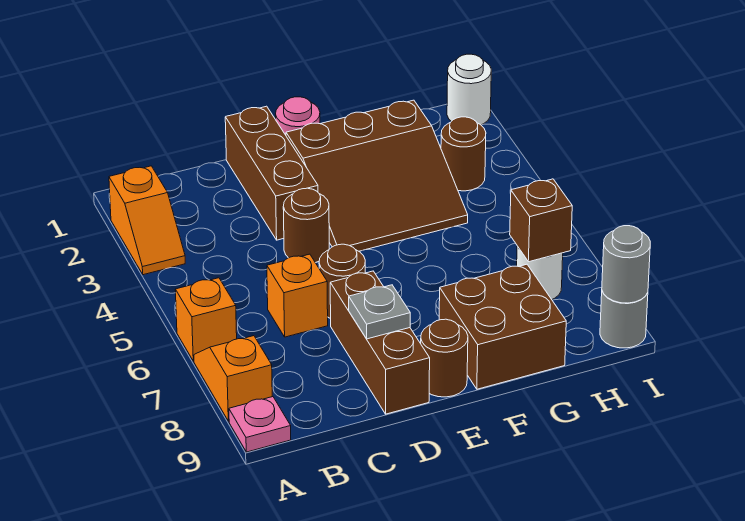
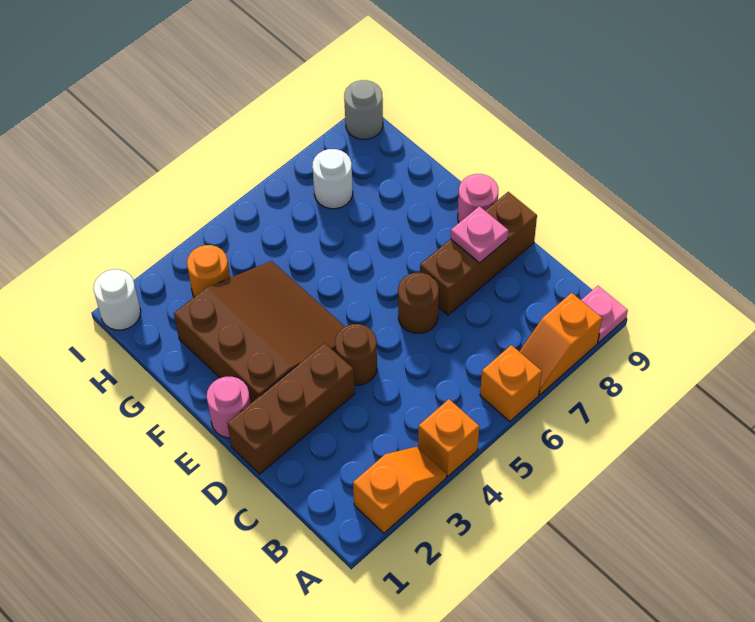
orange brick C6 level 1 -> orange brick A4 level 1
grey plate D8 level 2 -> pink plate D8 level 2
brown round brick E9 level 1 -> pink round brick E9 level 1
brown brick F8:G9 level 1 -> none
brown round brick H3 level 1 -> orange round brick H3 level 1
brown brick H7 level 2 -> none
grey round brick I9 level 2 -> none

